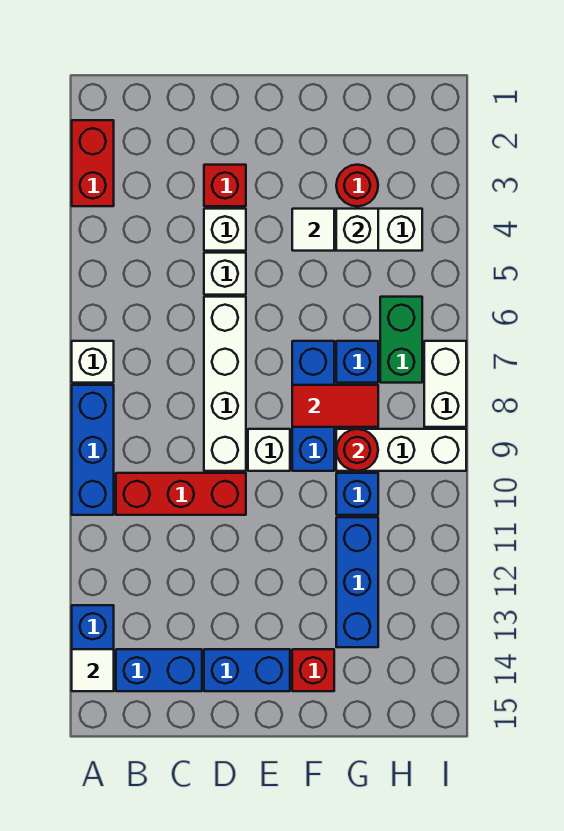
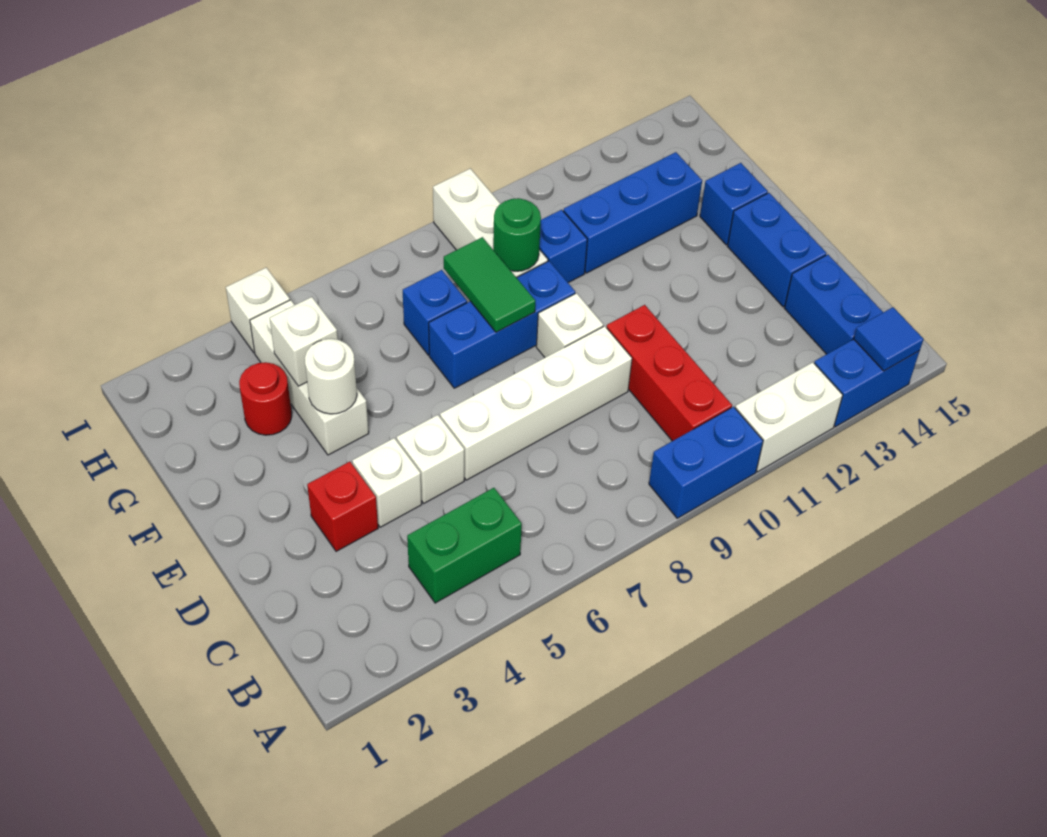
red brick A2:A3 level 1 -> none
white brick A7 level 1 -> white brick I4 level 1
blue brick A8:A10 level 1 -> blue brick A9:A10 level 1
white tile A14 level 2 -> blue tile A14 level 2
white tile F4 level 2 -> white round brick F4 level 2
red tile F8:G8 level 2 -> green tile F8:G8 level 2
red brick F14 level 1 -> blue brick F14 level 1
red round brick G9 level 2 -> green round brick G9 level 2
green brick H6:H7 level 1 -> green brick B4:B5 level 1
white brick I7:I8 level 1 -> white brick A11:A12 level 1

